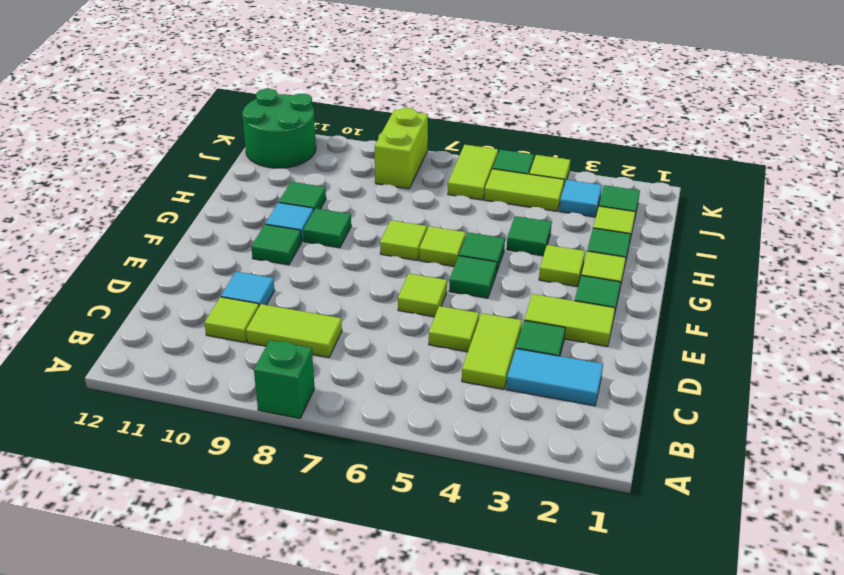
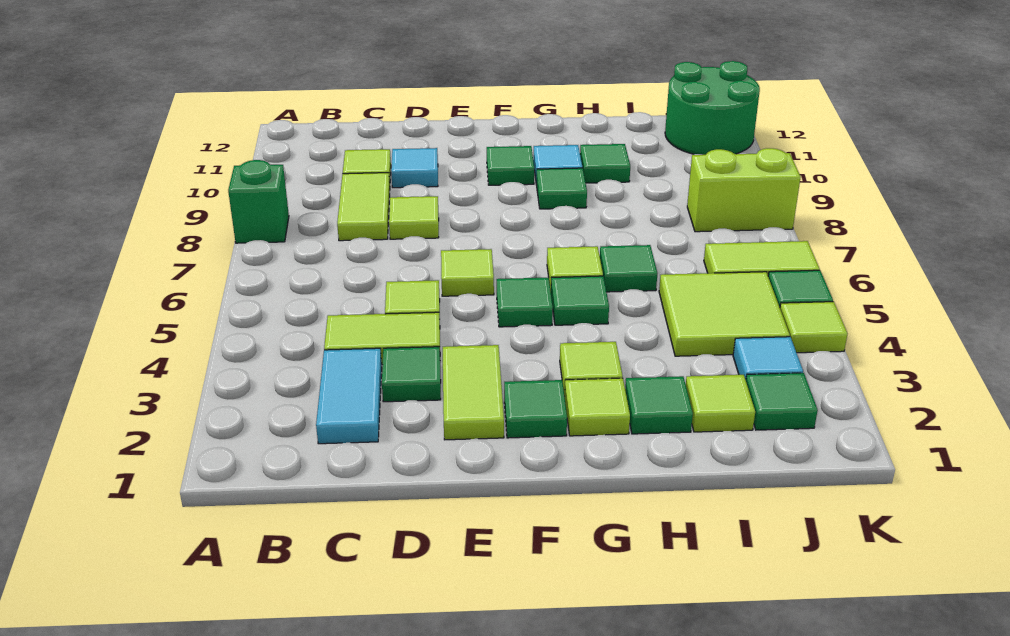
lime tile G7 level 1 -> lime tile D8 level 1
green tile H4 level 1 -> green tile H6 level 1
lime tile J4:J5 level 1 -> lime tile I4:J5 level 1

